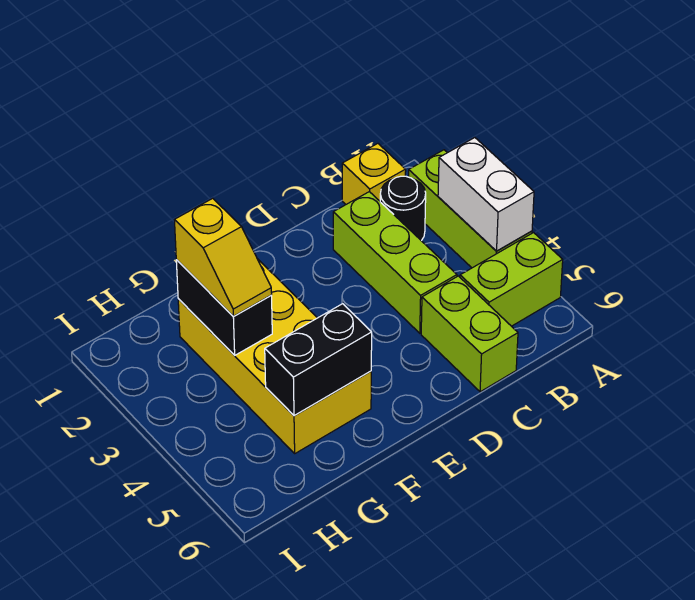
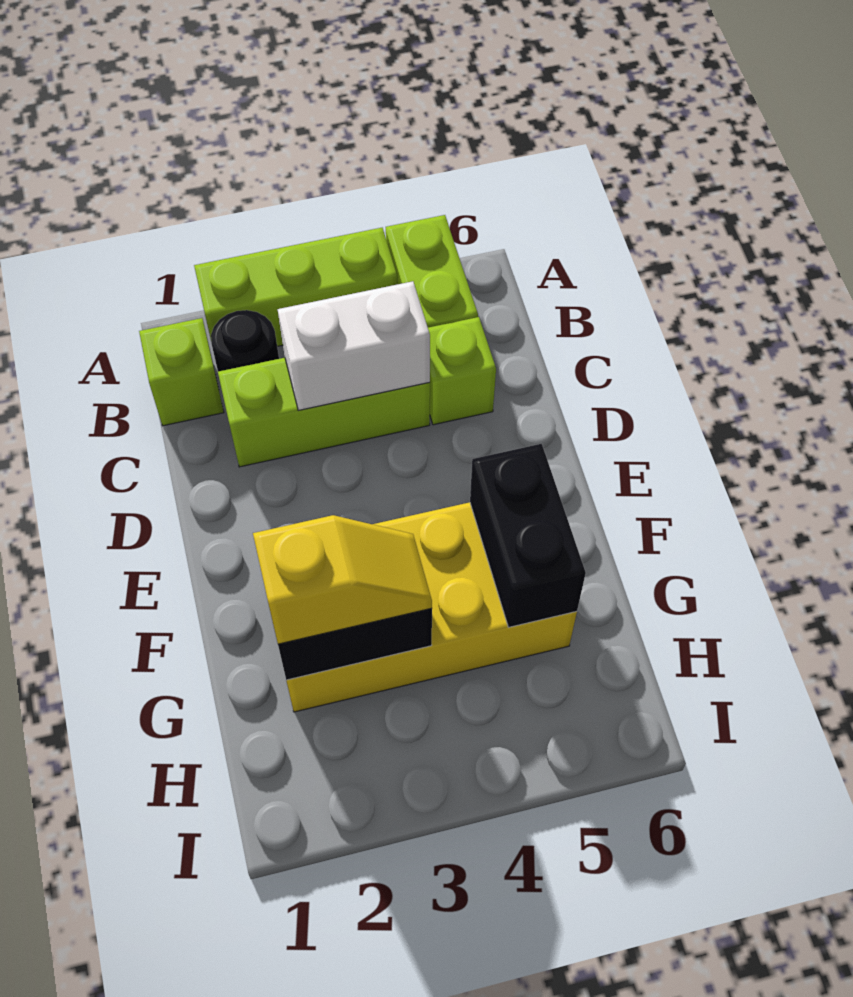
white brick A3:A4 level 2 -> white brick C3:C4 level 2
yellow brick B1 level 1 -> lime brick B1 level 1
lime brick C5:C6 level 1 -> lime brick C5 level 1

